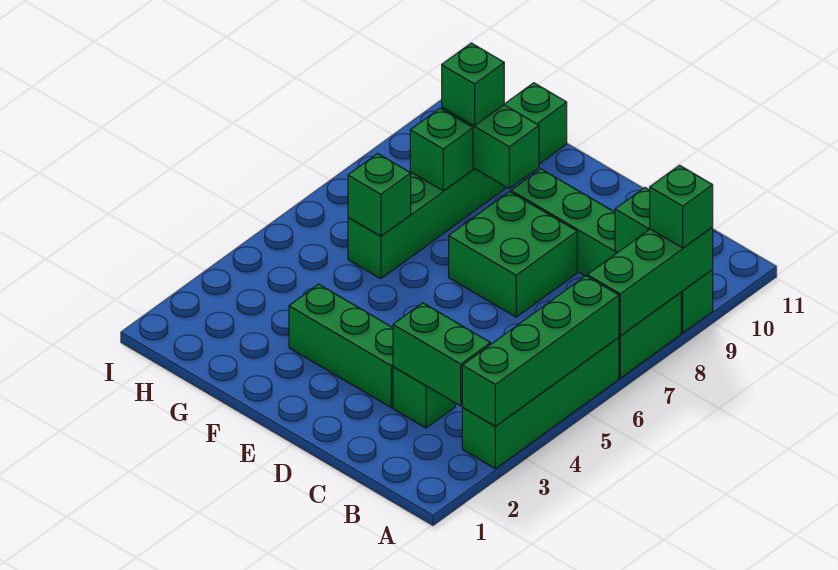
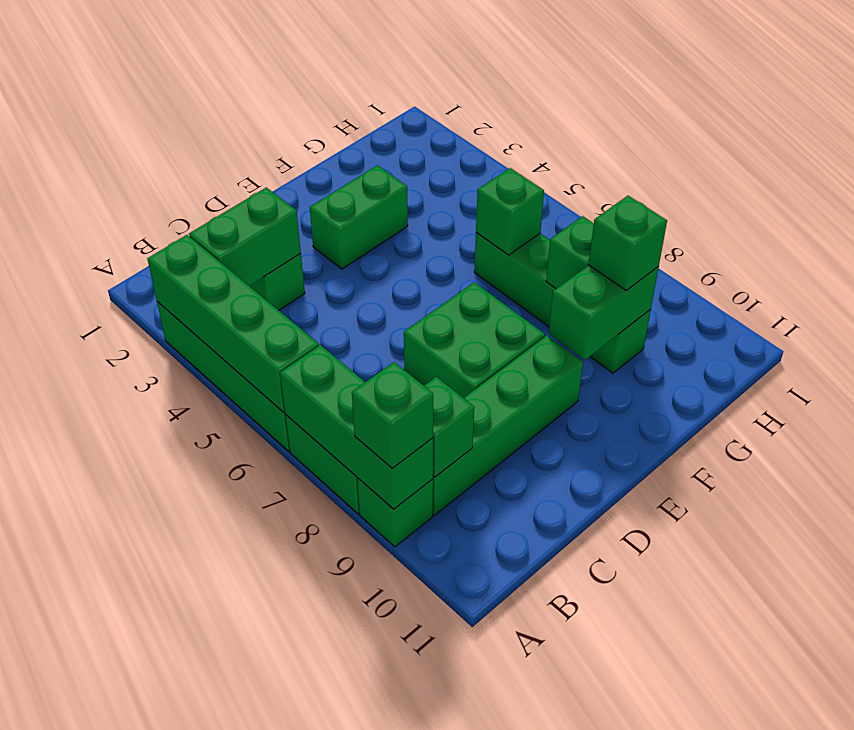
green brick D3:F3 level 1 -> green brick E3:F3 level 1
green brick G6:G11 level 1 -> green brick G6:G9 level 1

